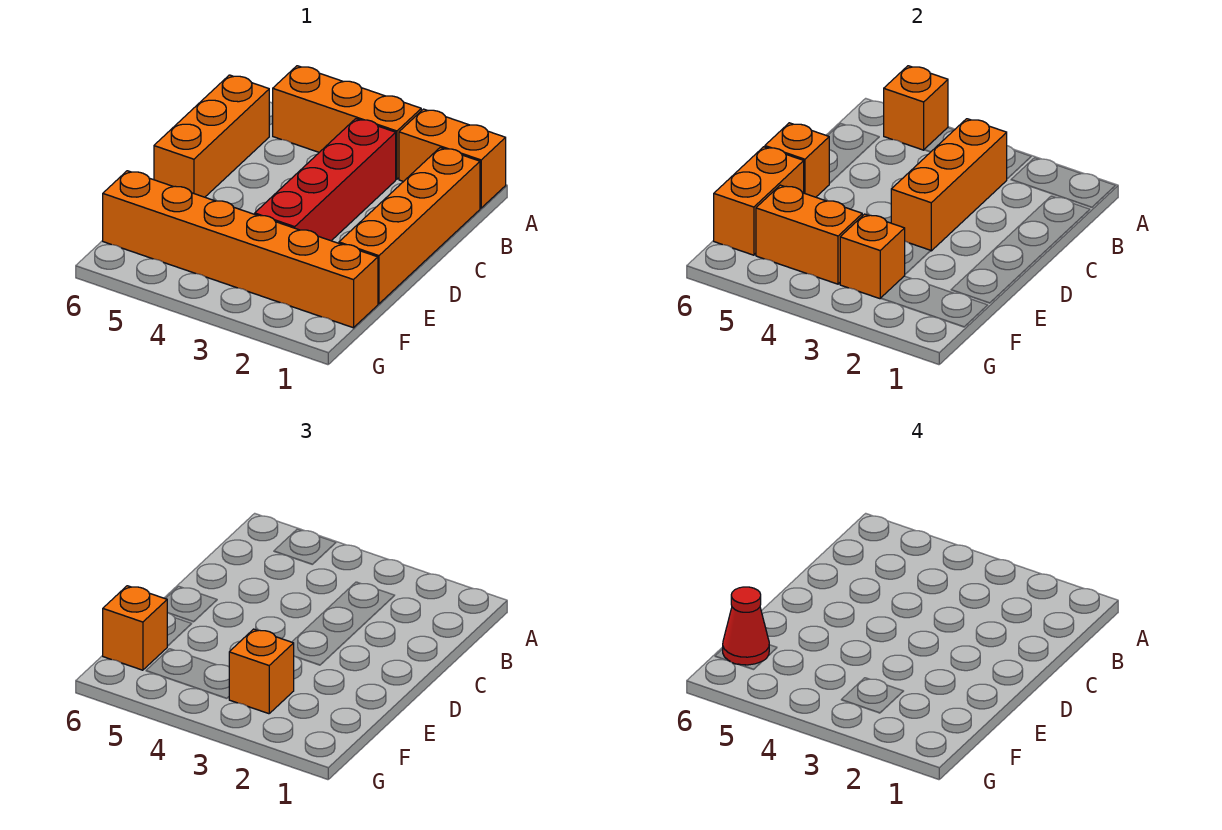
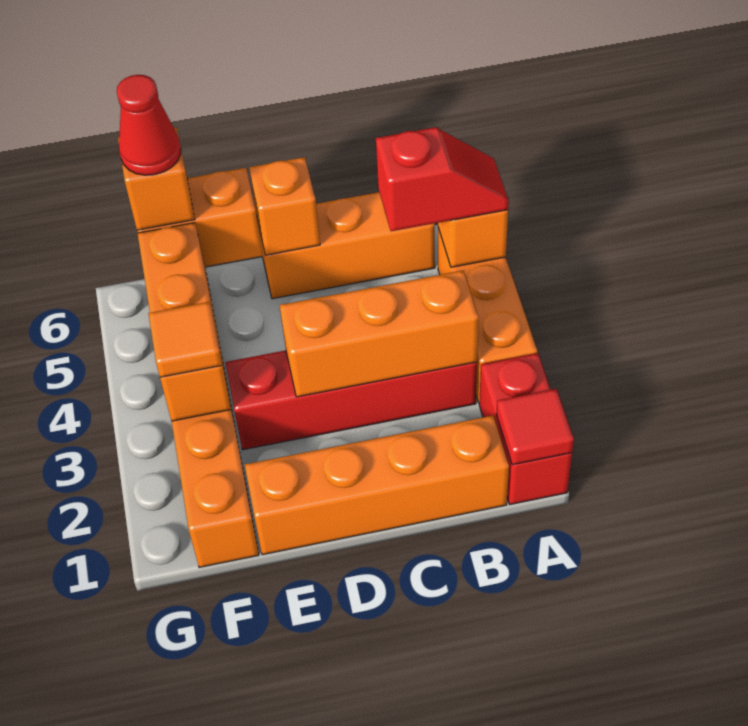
orange brick A1:A2 level 1 -> red brick A1:A2 level 1
none -> red tile A1 level 2
none -> red slope A5:B5 level 3 top B
orange brick F3 level 3 -> orange tile F3 level 3

